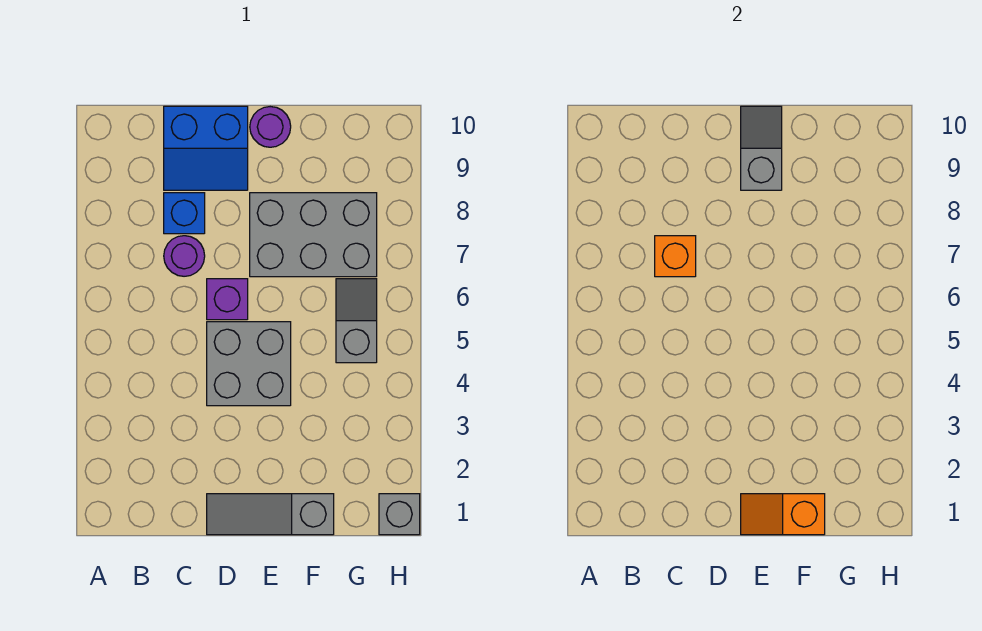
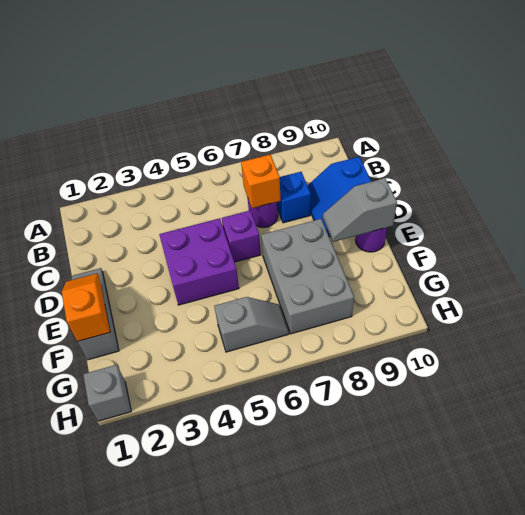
grey brick D4:E5 level 1 -> purple brick D4:E5 level 1
grey slope E9:E10 level 2 top 9 -> grey slope E9:E10 level 2 top 10

